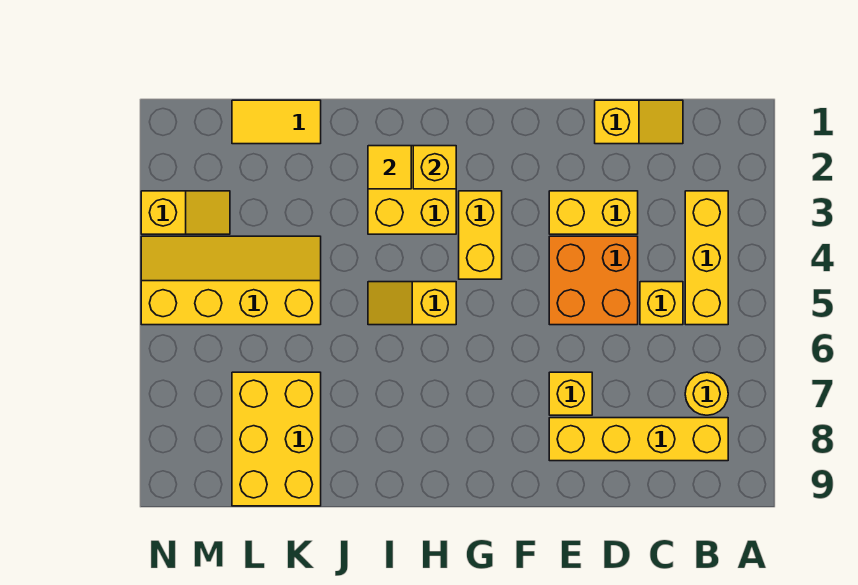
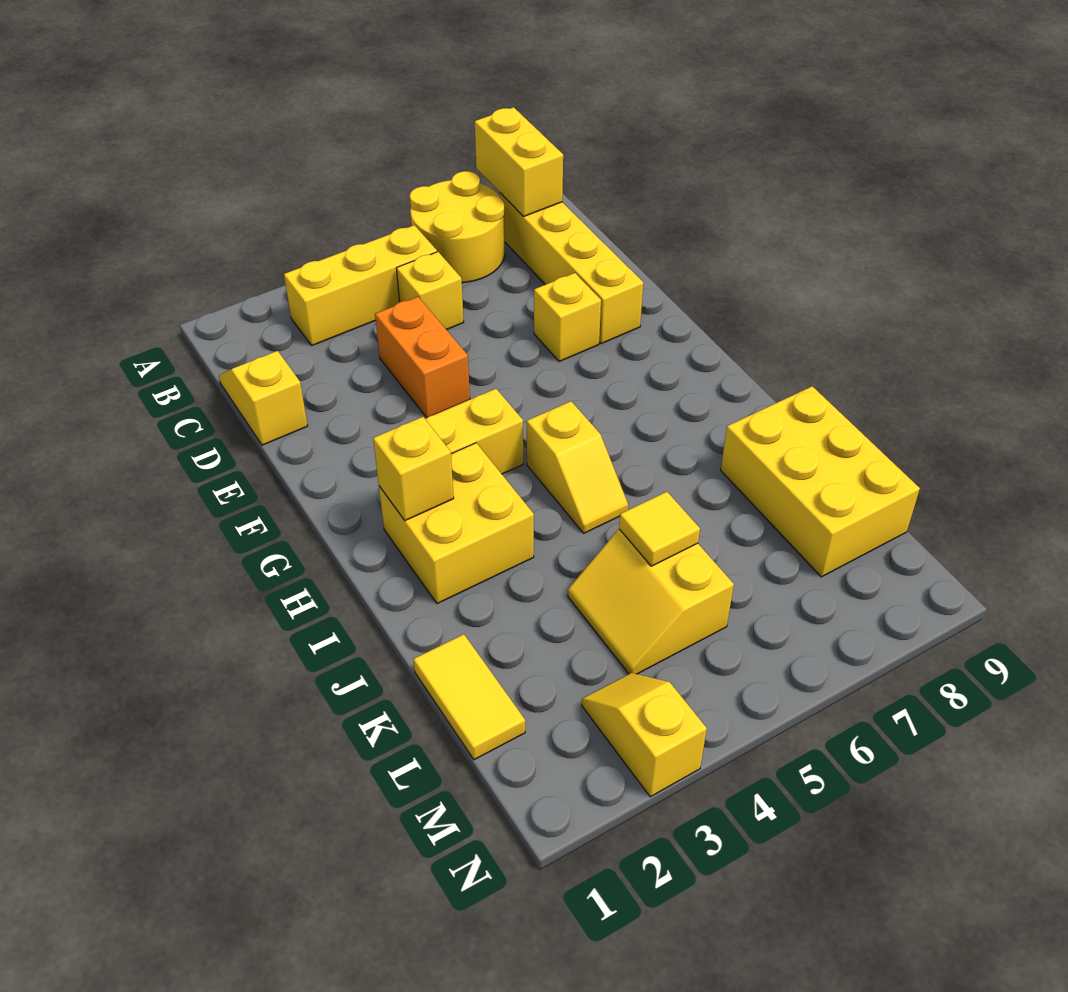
yellow round brick B7 level 1 -> yellow round brick A6:B7 level 1
yellow brick D3:E3 level 1 -> yellow brick A8:B8 level 2
orange brick D4:E5 level 1 -> orange brick D4:E4 level 1
yellow tile I2 level 2 -> yellow tile K5 level 2
yellow slope K4:N5 level 1 top 5 -> yellow slope K4:L5 level 1 top 5
yellow brick K7:L9 level 1 -> yellow brick J8:L9 level 1

